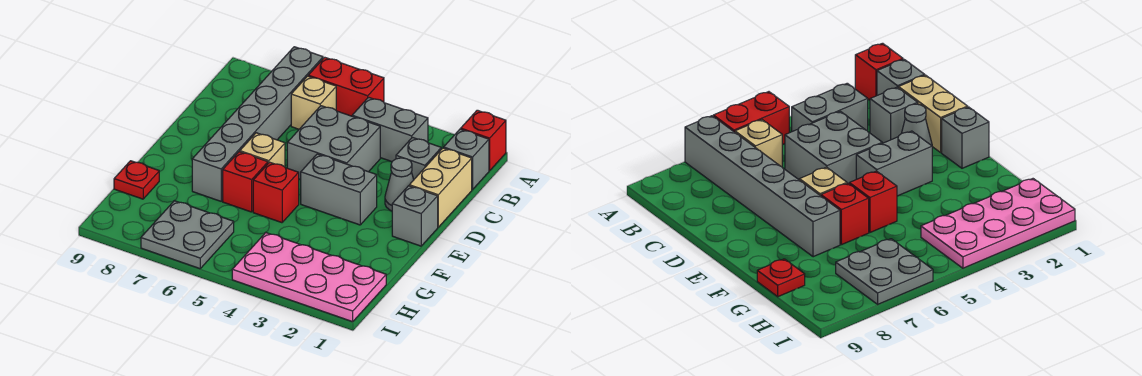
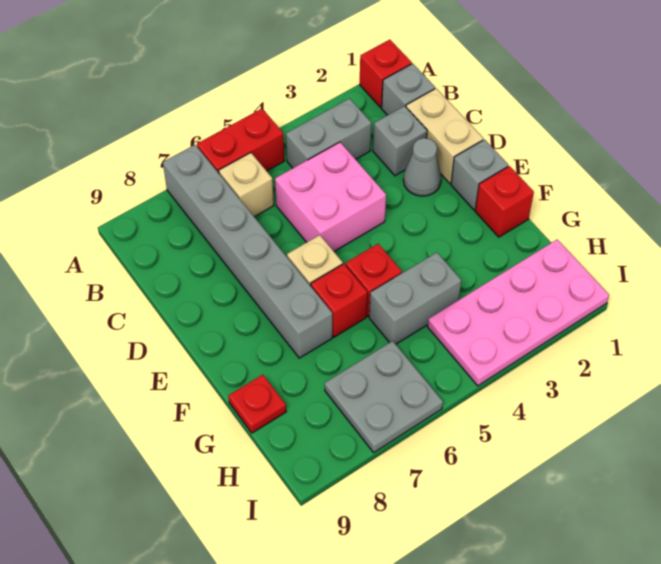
grey brick C4:D5 level 1 -> pink brick C4:D5 level 1
grey brick E3:E4 level 1 -> grey brick G4:G5 level 1
none -> red brick F1 level 1

